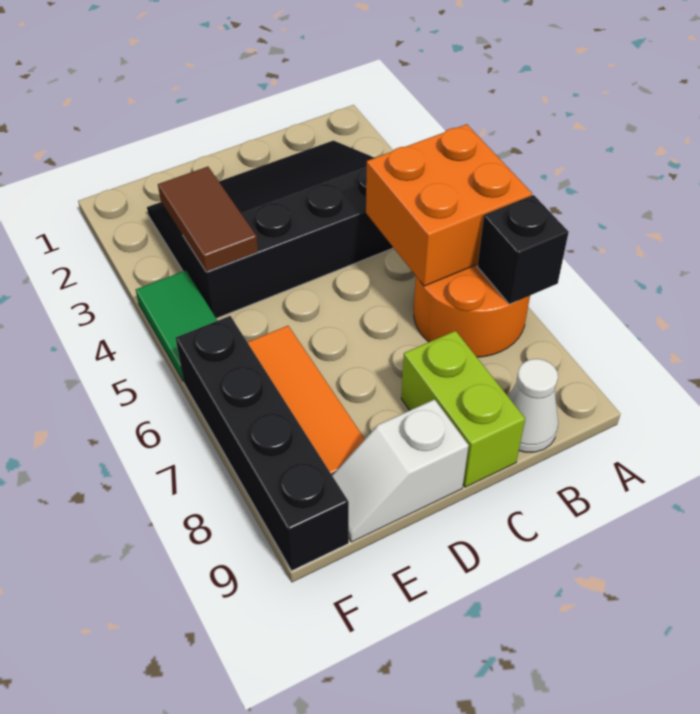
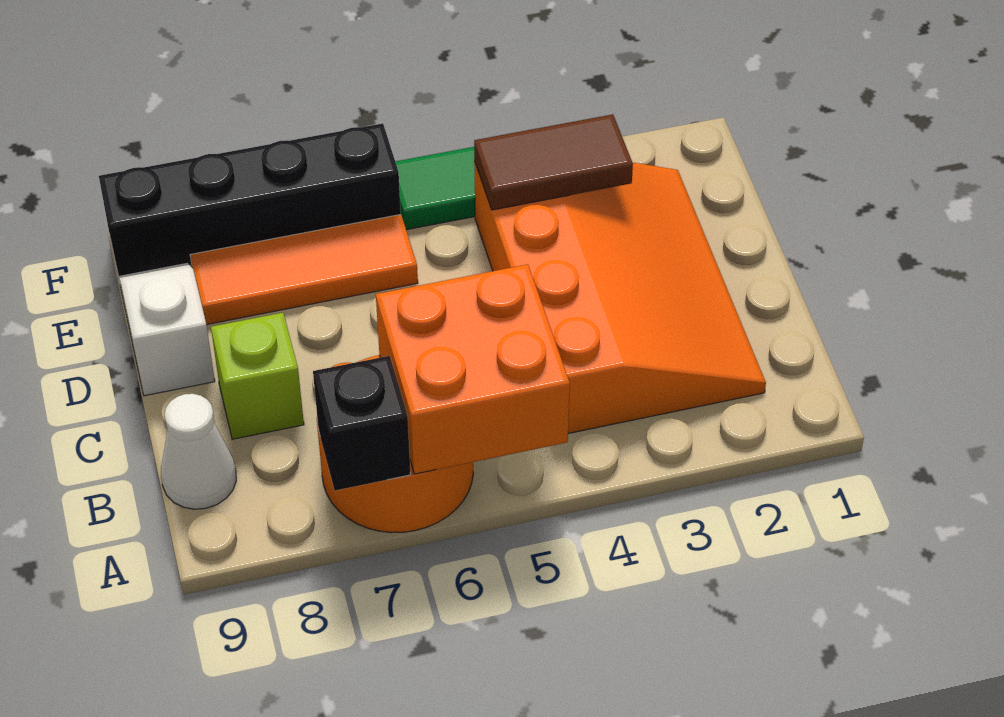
black slope B2:E4 level 1 top 4 -> orange slope B2:E4 level 1 top 4
lime brick C8:C9 level 1 -> lime brick C8 level 1

